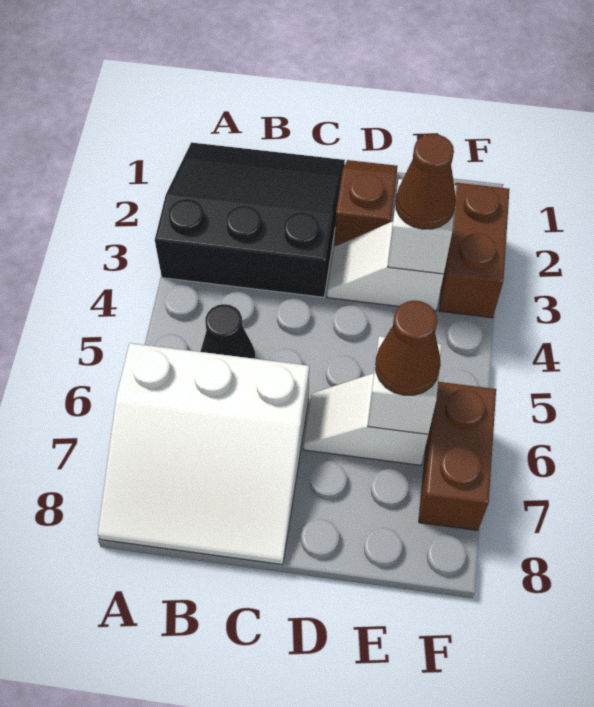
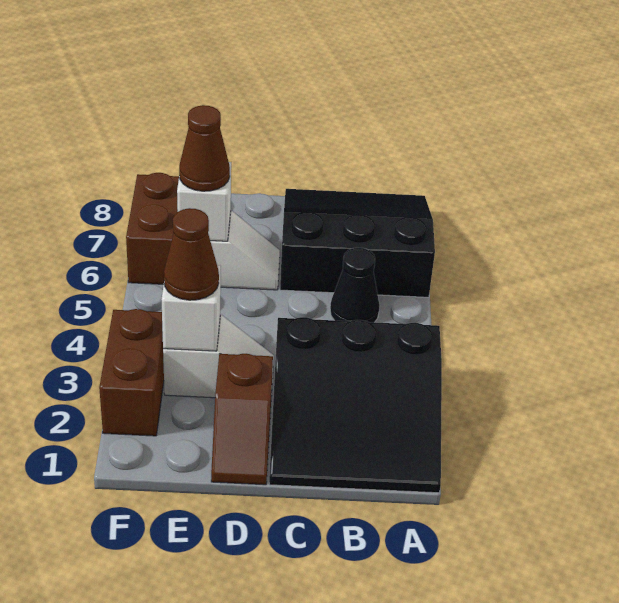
white slope A6:C8 level 1 top 6 -> black slope A6:C8 level 1 top 6

